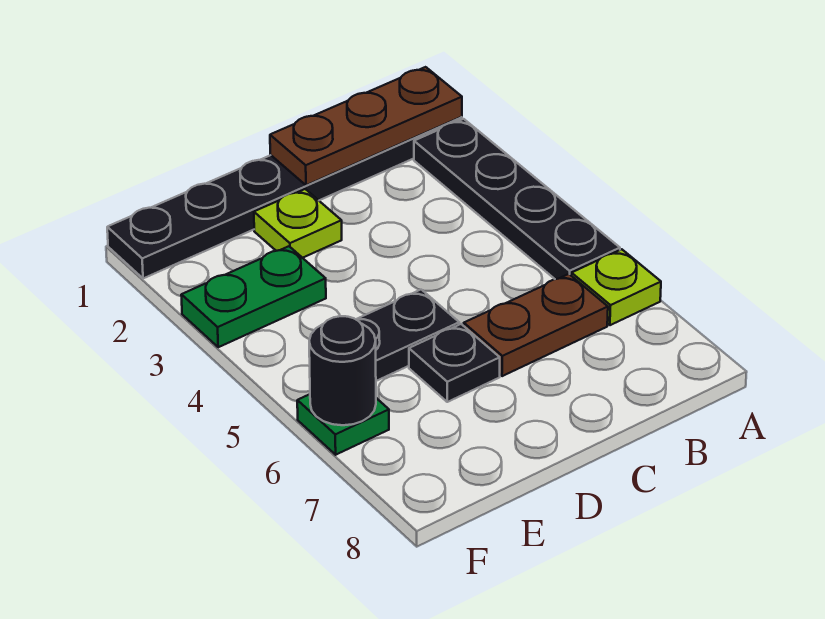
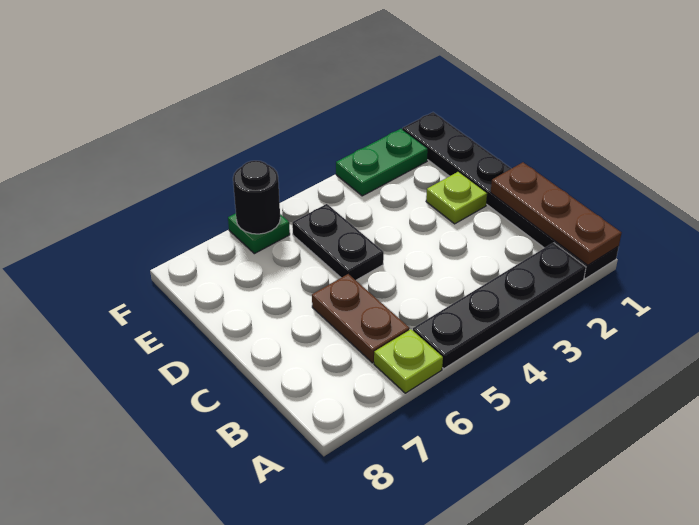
black plate D6 level 1 -> none
green plate E3:F3 level 1 -> green plate F2:F3 level 1

